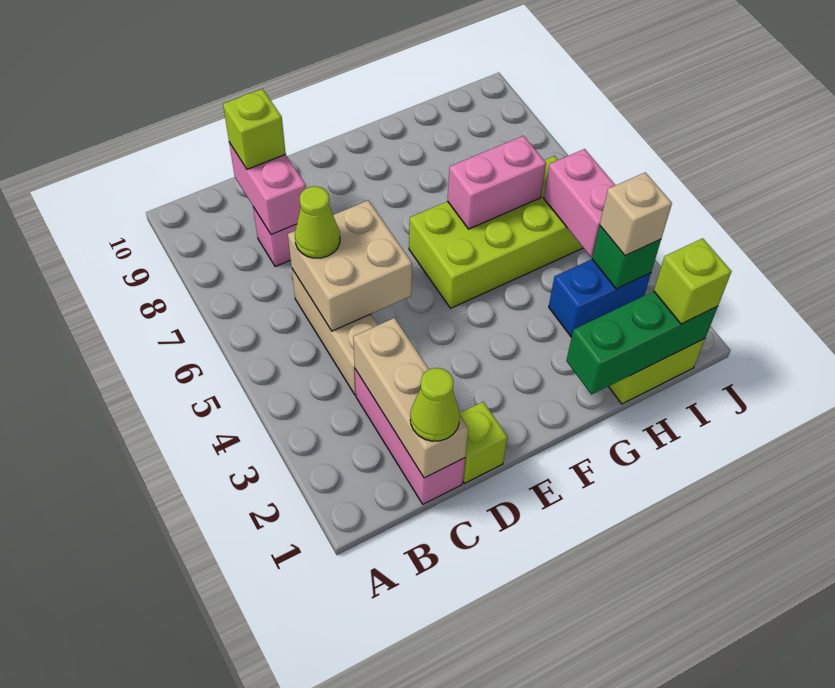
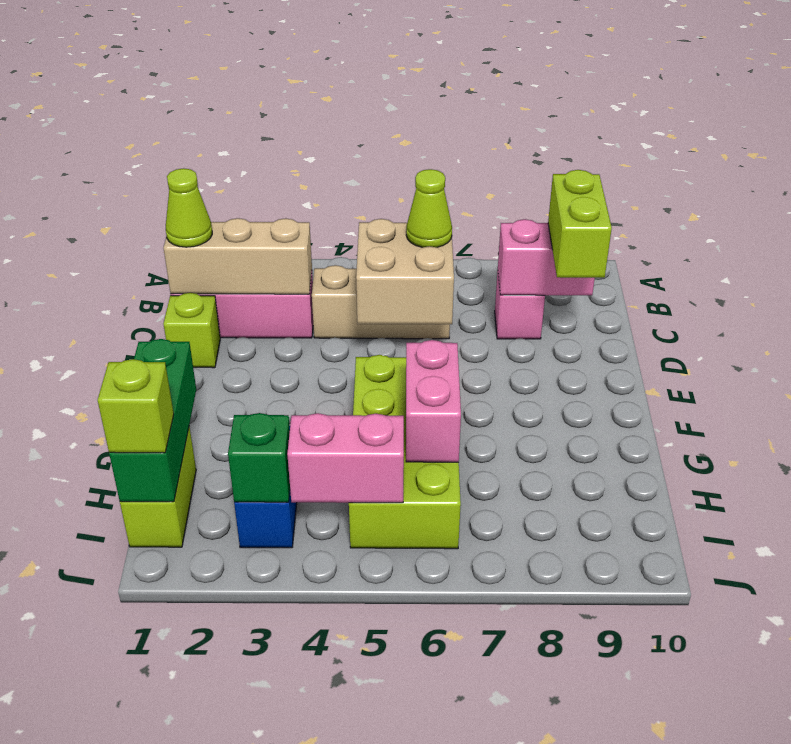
lime brick C9 level 3 -> lime brick C9:D9 level 3
tan brick I3 level 3 -> none

